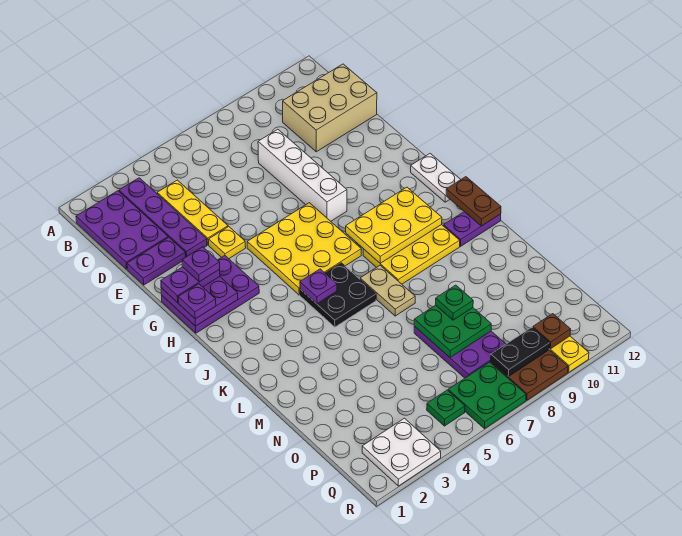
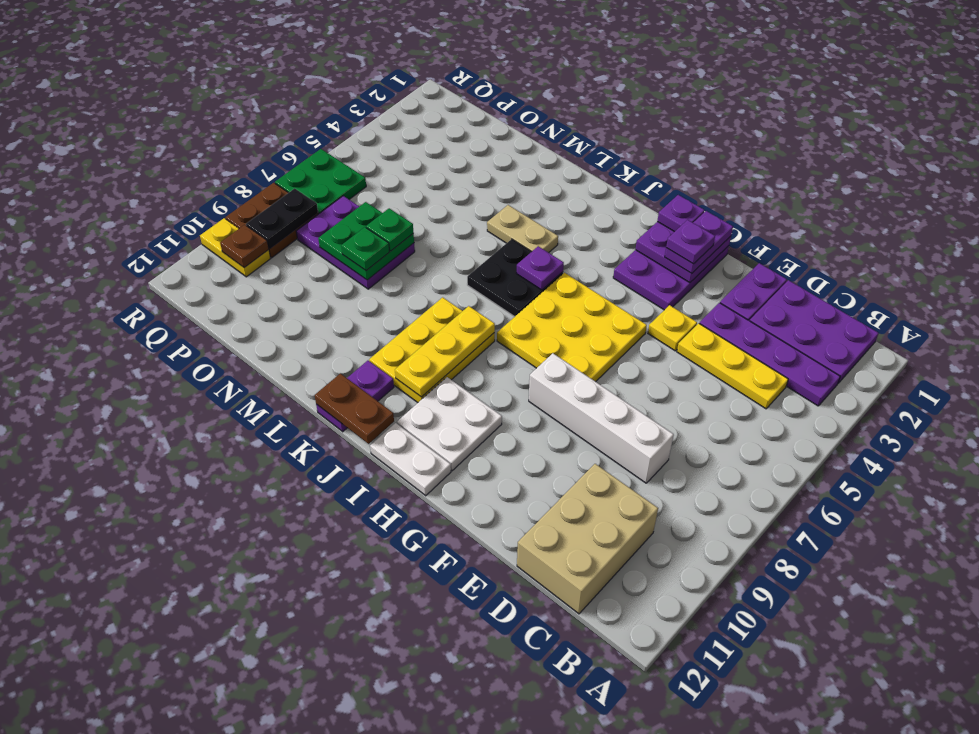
yellow plate I8:J10 level 2 -> yellow plate J8:J10 level 2
tan plate K7:L7 level 1 -> tan plate K4:L4 level 1
white plate Q2:R3 level 1 -> white plate H10:I11 level 1
green plate Q5 level 1 -> green plate N7 level 3

